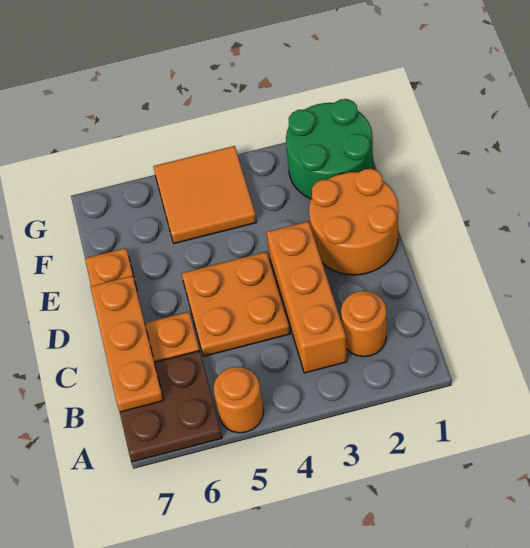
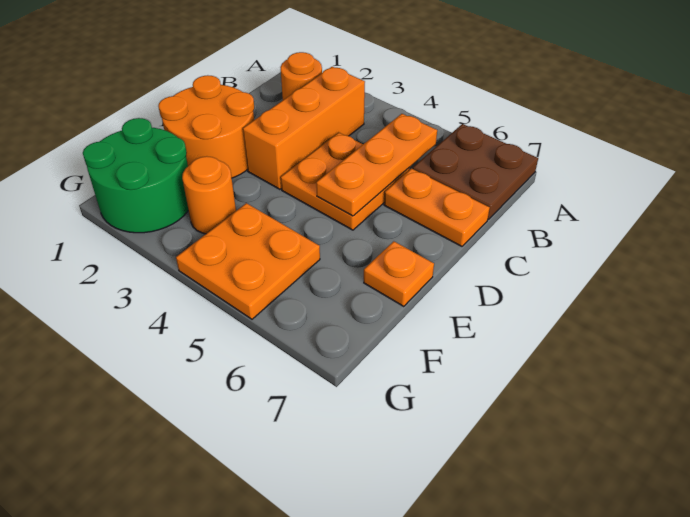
orange round brick A5 level 1 -> orange round brick F3 level 1
orange plate B7:D7 level 2 -> orange plate B5:D5 level 2
orange tile F4:G5 level 1 -> orange plate F4:G5 level 1

